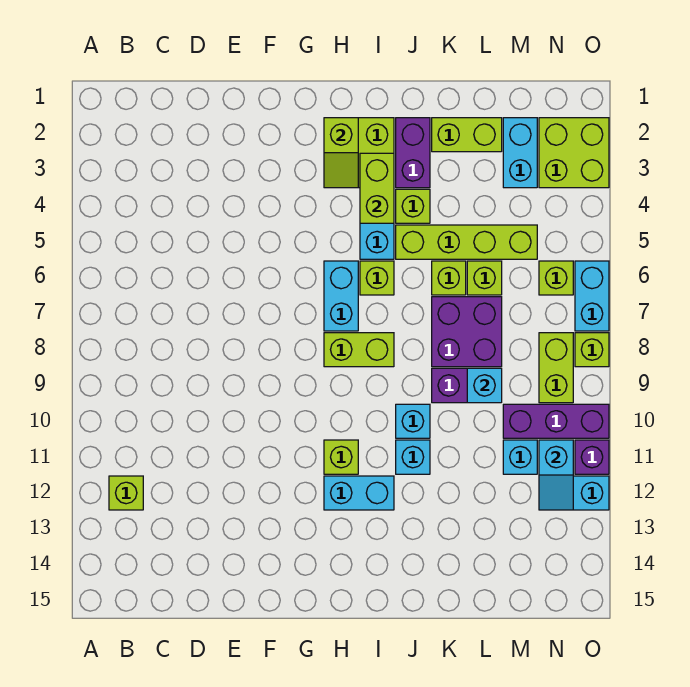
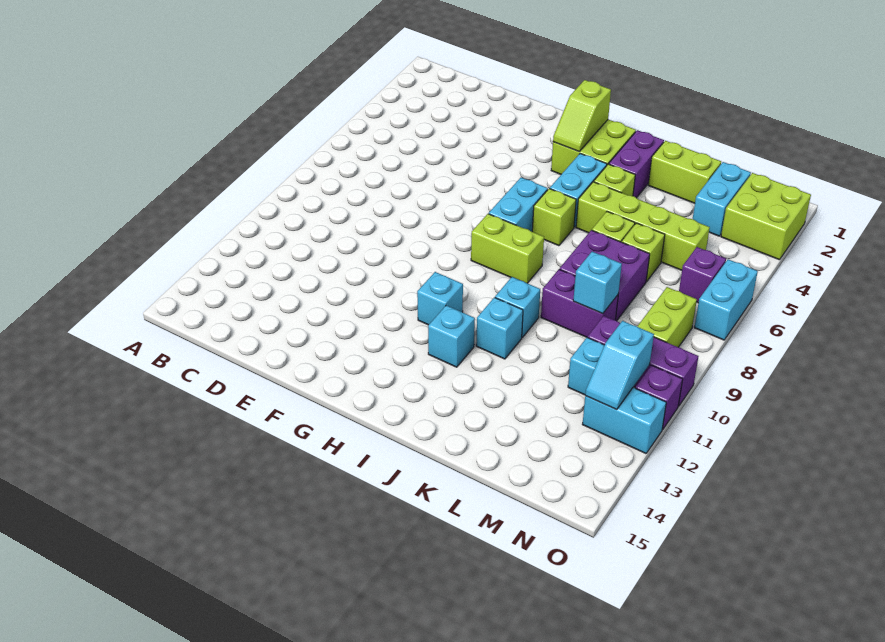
lime brick B12 level 1 -> none
lime brick H11 level 1 -> cyan brick H11 level 1
cyan brick H12:I12 level 1 -> cyan brick I12 level 1
lime brick I3:I4 level 2 -> none
lime brick N6 level 1 -> purple brick N6 level 1
lime brick O8 level 1 -> none

